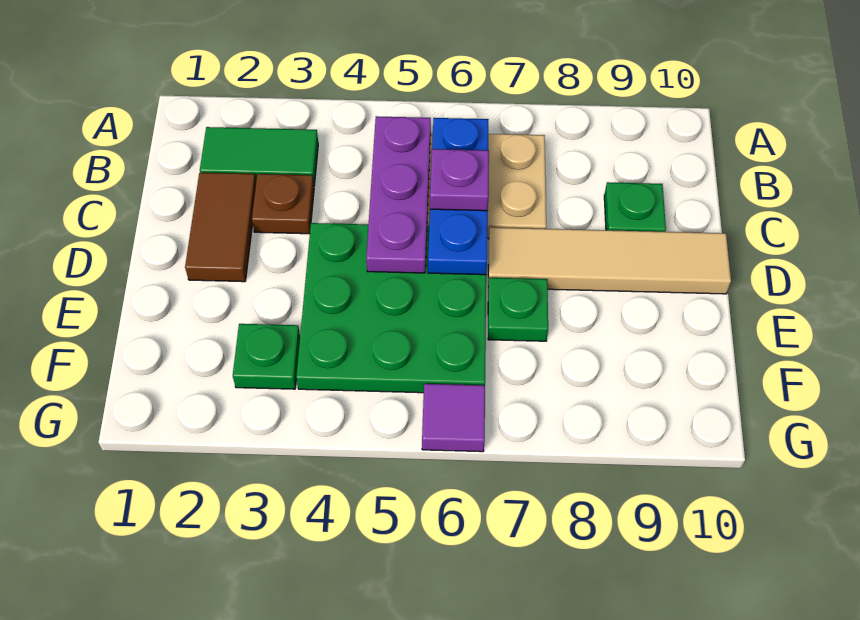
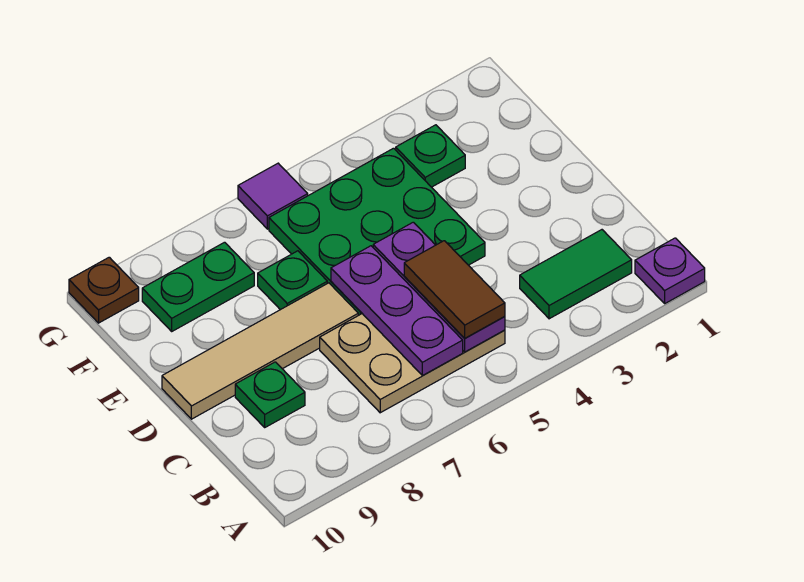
blue plate B6:D6 level 2 -> purple plate B6:D6 level 2
brown tile C2:D2 level 1 -> brown tile B5:C5 level 3
brown plate C3 level 1 -> brown plate G10 level 1
purple plate C6 level 3 -> purple plate A1 level 1
none -> green plate F8:F9 level 1

